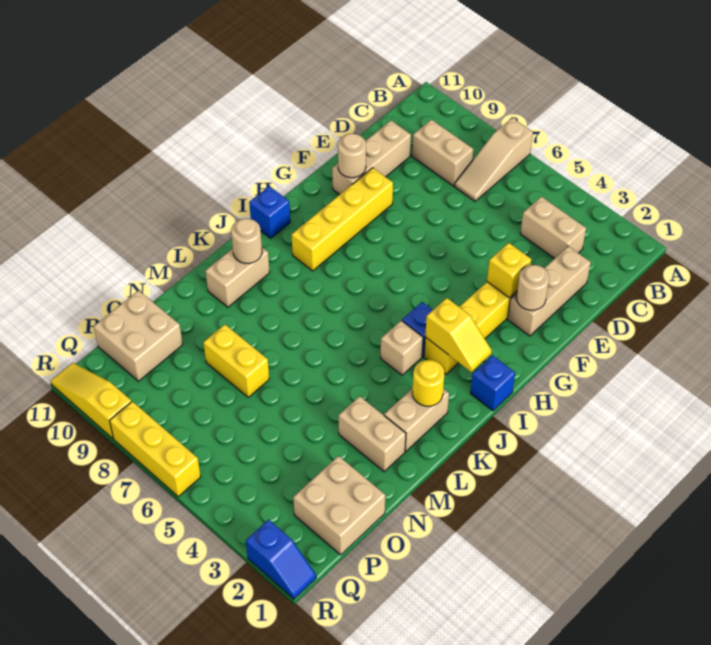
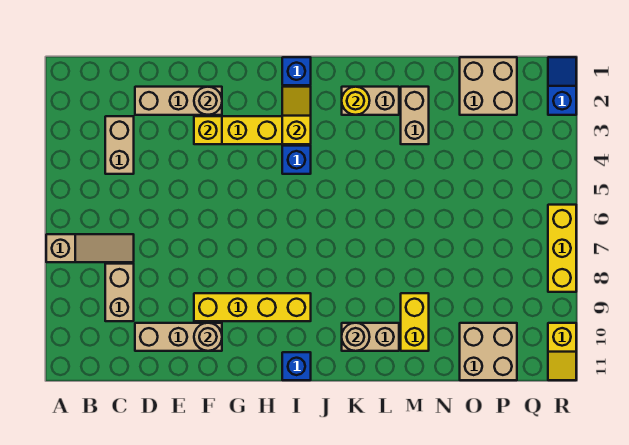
tan brick J4 level 1 -> none
yellow brick N7:N8 level 1 -> yellow brick M9:M10 level 1
yellow slope R9:R11 level 1 top 9 -> yellow slope R10:R11 level 1 top 10

